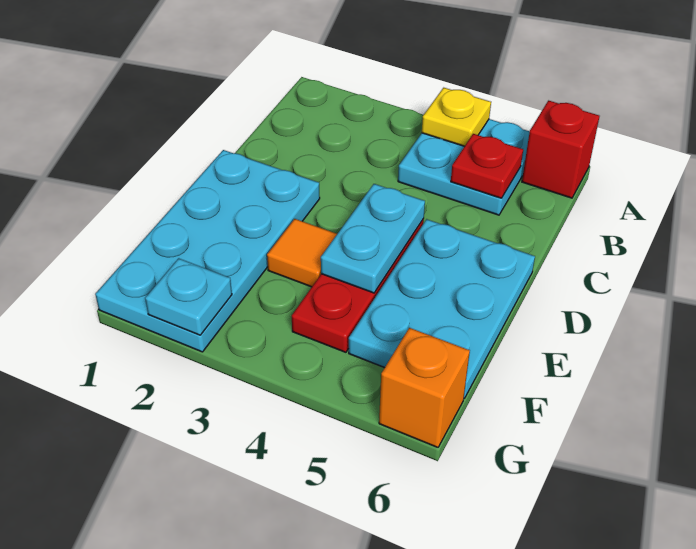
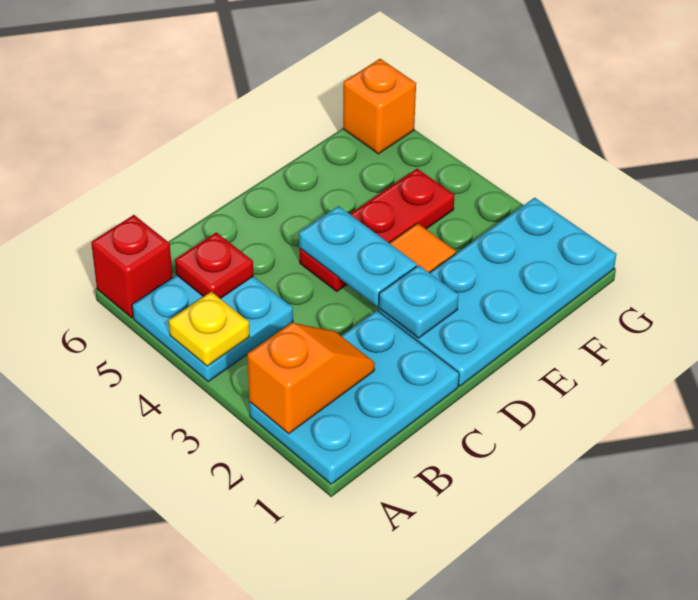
none -> orange slope A2:B2 level 2 top A
cyan plate D4:E4 level 2 -> cyan plate D3:D4 level 2
cyan plate D5:F6 level 1 -> cyan plate A1:C2 level 1
cyan plate G2 level 2 -> cyan plate D2 level 2

